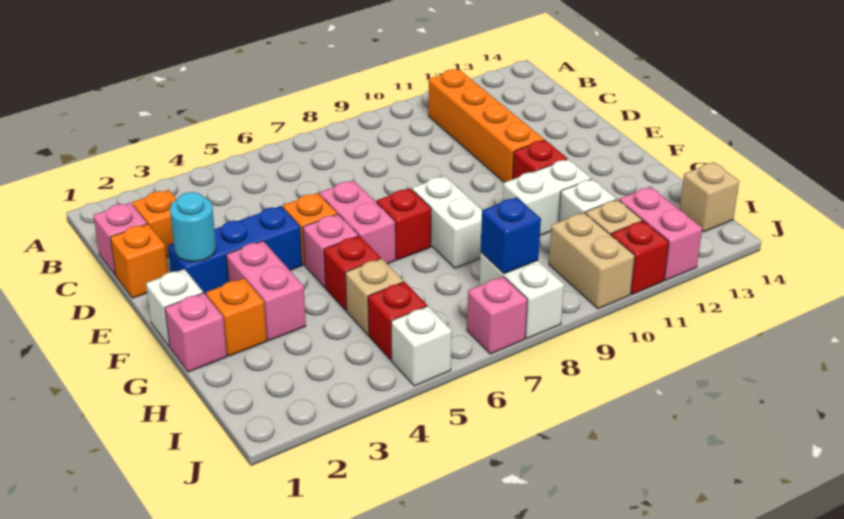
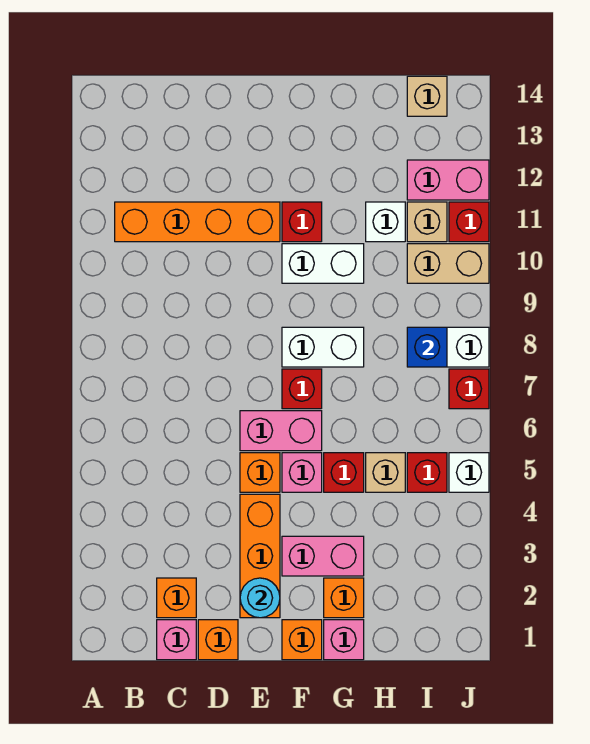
blue brick E2:E4 level 1 -> orange brick E2:E4 level 1
white brick F1 level 1 -> orange brick F1 level 1
white brick G10:G11 level 1 -> white brick F10:G10 level 1
pink brick J7 level 1 -> red brick J7 level 1

